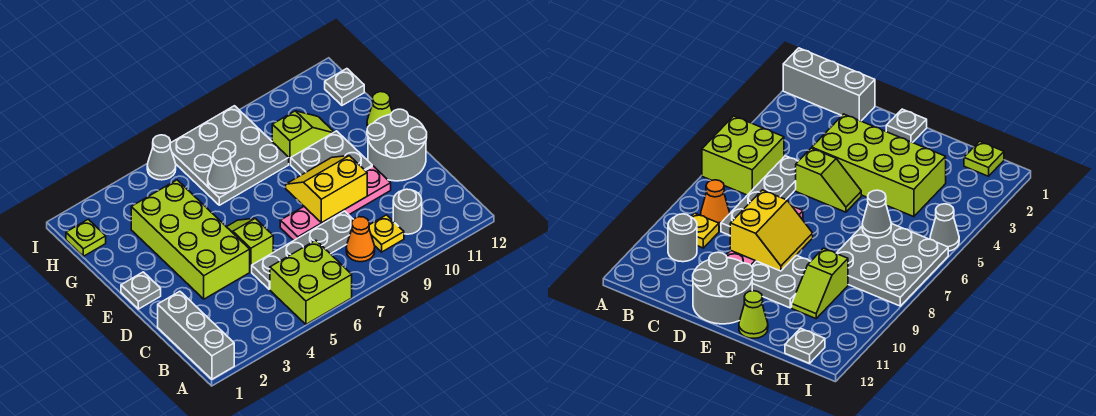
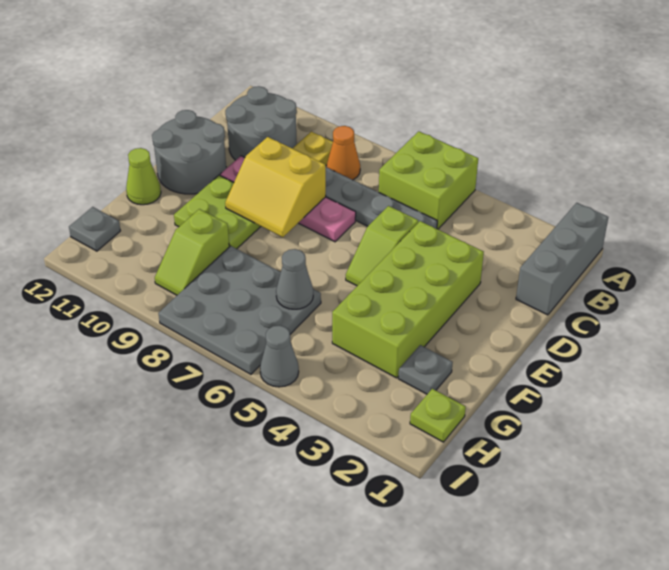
grey round brick B10 level 1 -> grey round brick B10:C11 level 1
grey plate E1 level 1 -> grey plate G2 level 1
grey plate E9:F10 level 1 -> lime plate E9:F10 level 1
lime slope G9:G10 level 1 top 9 -> lime slope G9:H9 level 1 top G

